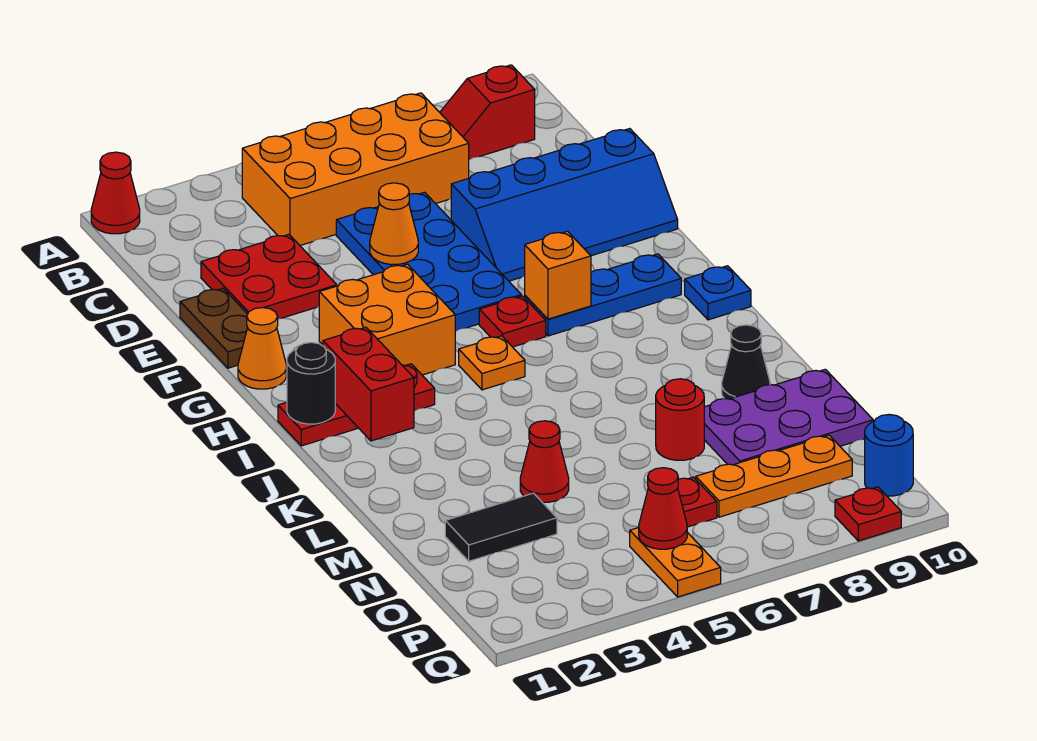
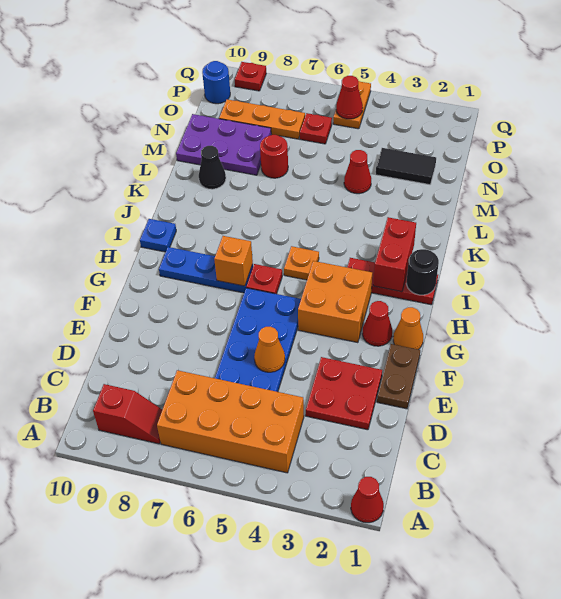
blue slope E7:F10 level 1 top E -> none
none -> red cone G2 level 1

